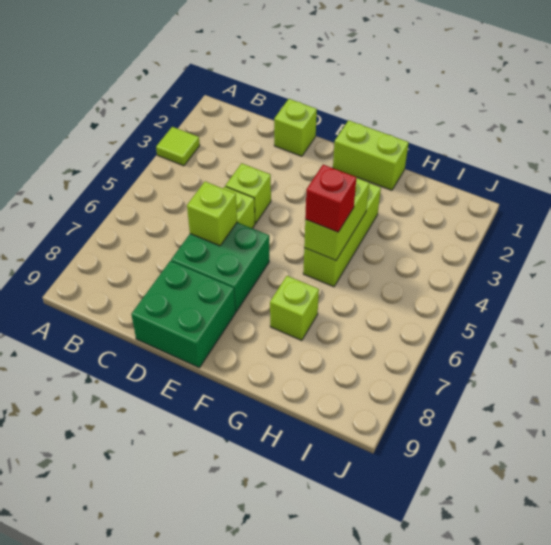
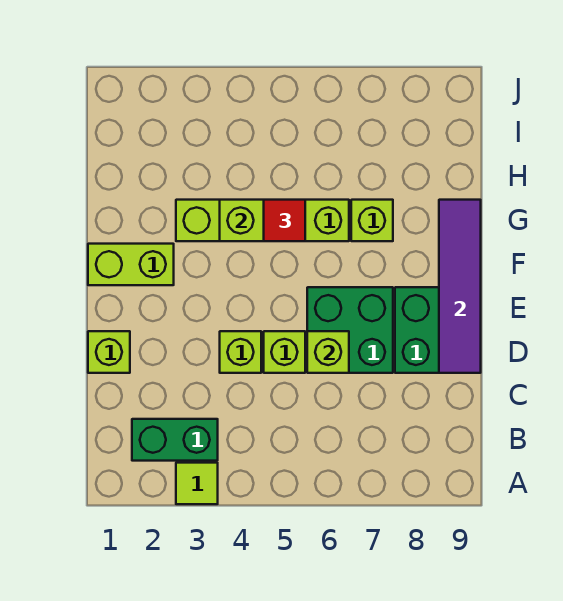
none -> green brick B2:B3 level 1
none -> purple tile D9:G9 level 2
lime brick F1:G1 level 1 -> lime brick F1:F2 level 1
lime brick G3:G5 level 1 -> lime brick G3:G6 level 1
red brick G5 level 3 -> red tile G5 level 3

